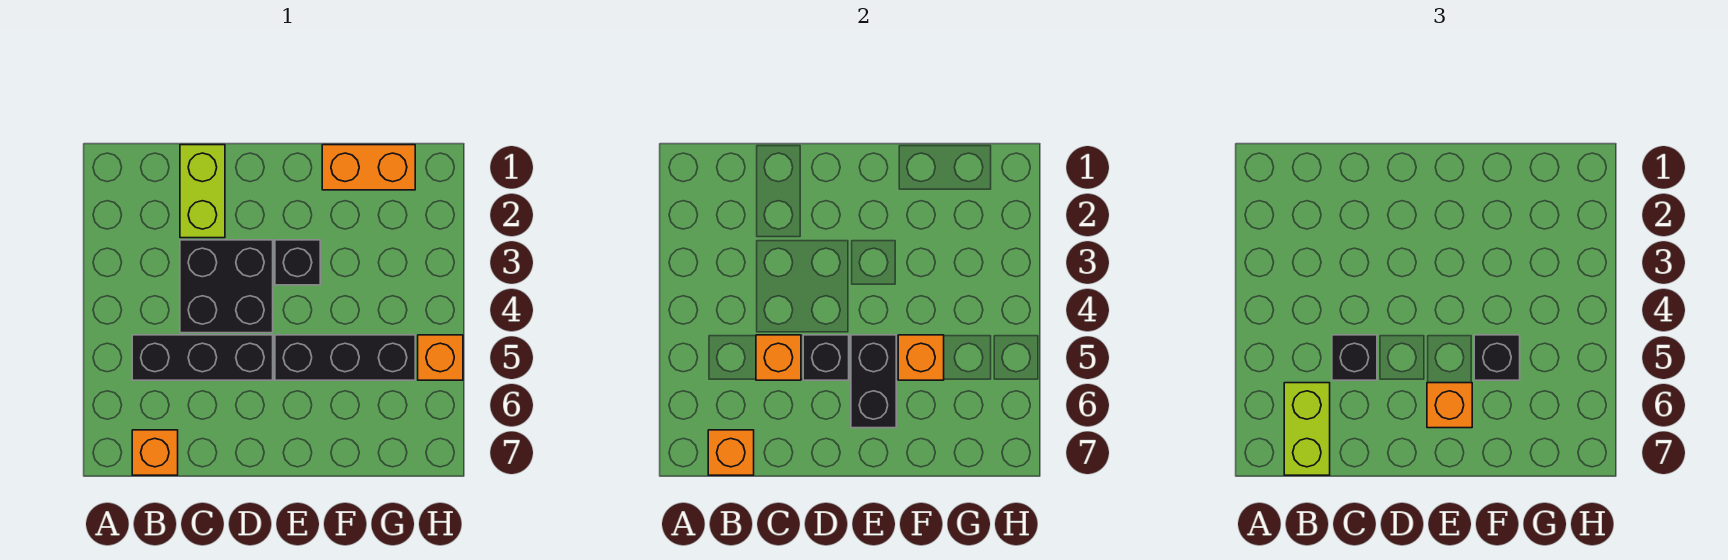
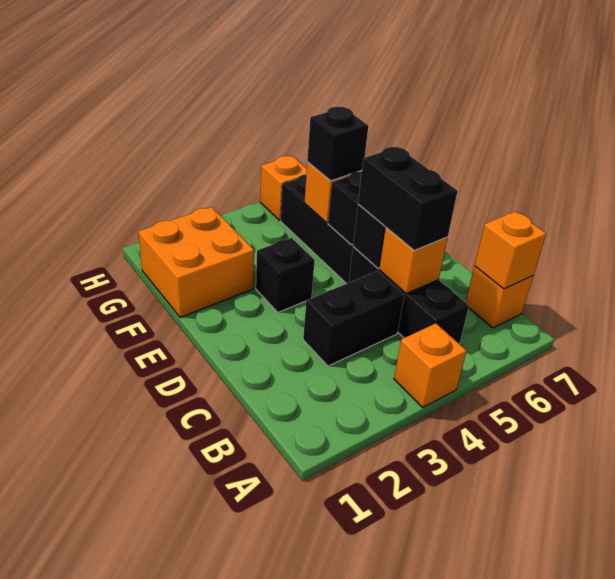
lime brick B6:B7 level 3 -> none
lime brick C1:C2 level 1 -> none
black brick C3:D4 level 1 -> black brick C3:C4 level 1
black brick C5 level 3 -> black brick C5:D5 level 3
orange brick E6 level 3 -> orange brick A4 level 1
orange brick F1:G1 level 1 -> orange brick F1:G2 level 1

